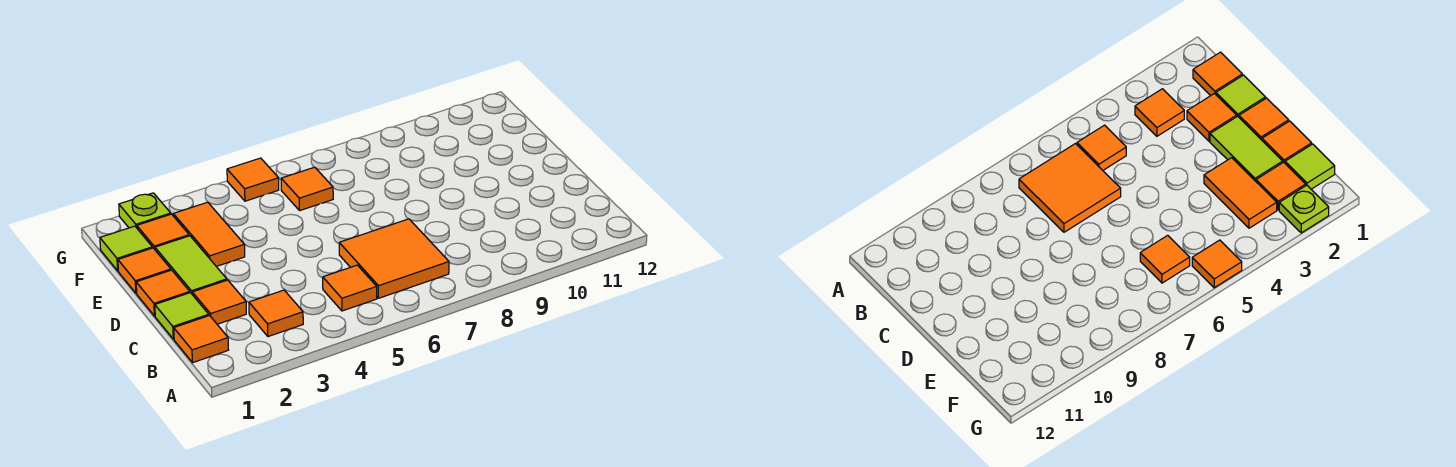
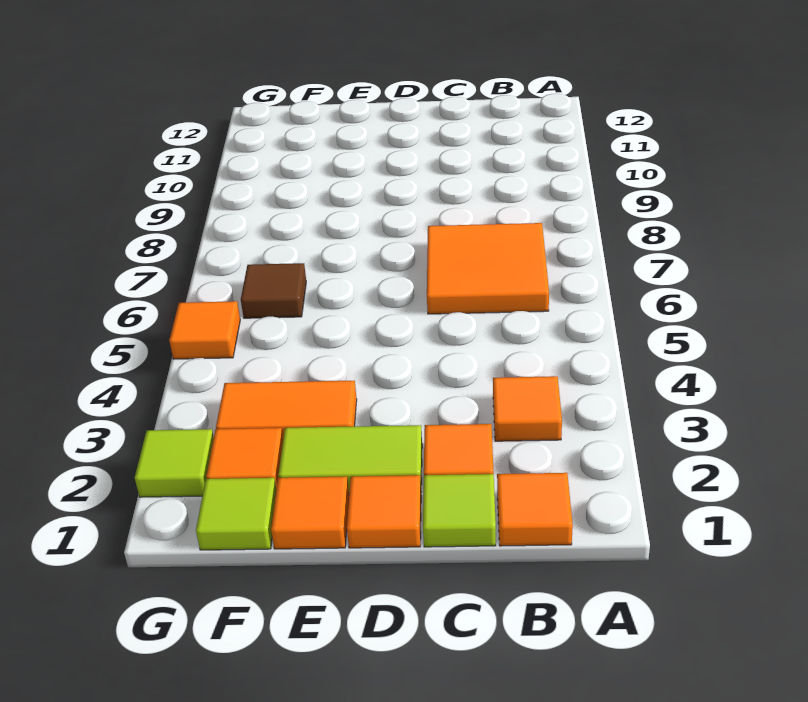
orange tile B5 level 1 -> none
orange tile F6 level 1 -> brown tile F6 level 1
lime plate G2 level 1 -> lime tile G2 level 1

